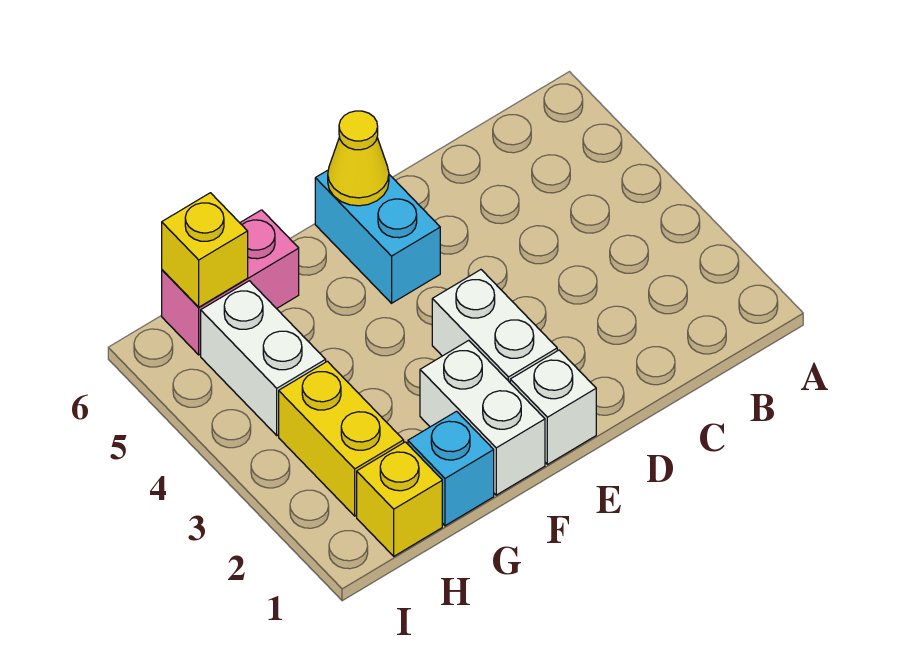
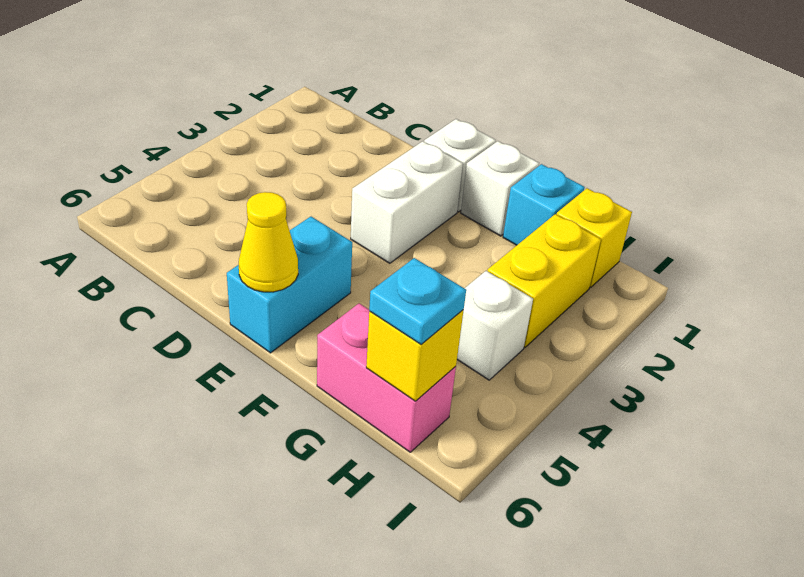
white brick F1:F2 level 1 -> white brick F1 level 1
white brick H4:H5 level 1 -> white brick H4 level 1
none -> cyan plate H6 level 3

